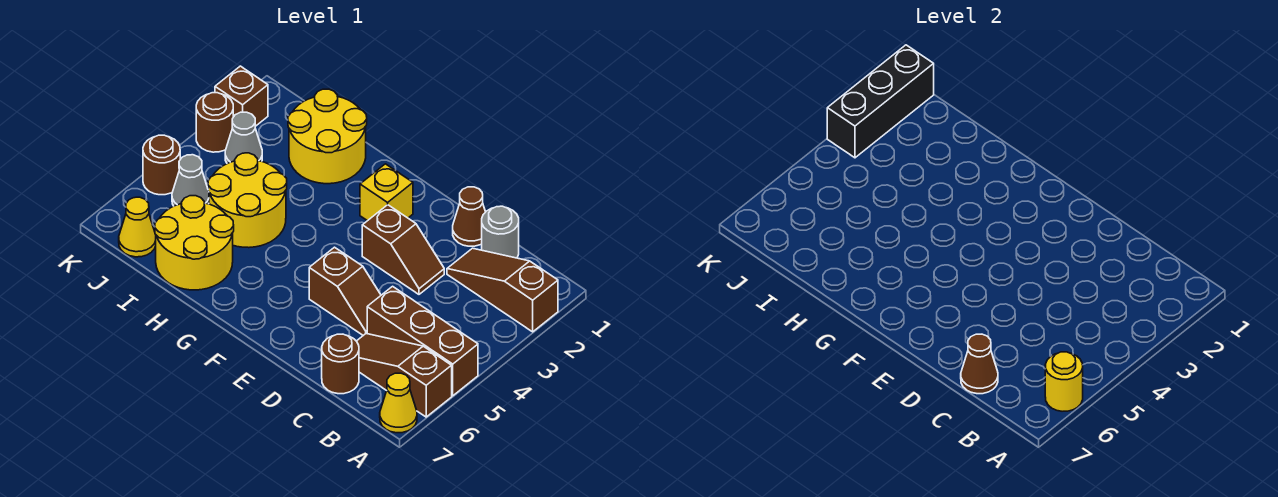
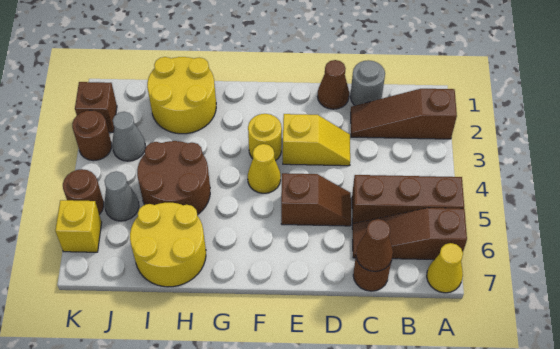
yellow round brick A6 level 2 -> yellow round brick F3 level 1
brown slope D3:E3 level 1 top E -> yellow slope D3:E3 level 1 top E
yellow brick F2 level 1 -> yellow brick K6 level 1
yellow round brick H4:I5 level 1 -> brown round brick H4:I5 level 1
yellow cone J7 level 1 -> yellow cone F4 level 1
black brick K1:K3 level 2 -> none

